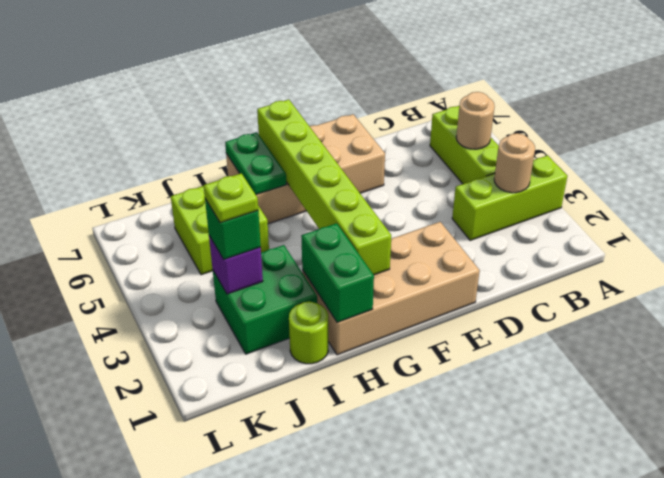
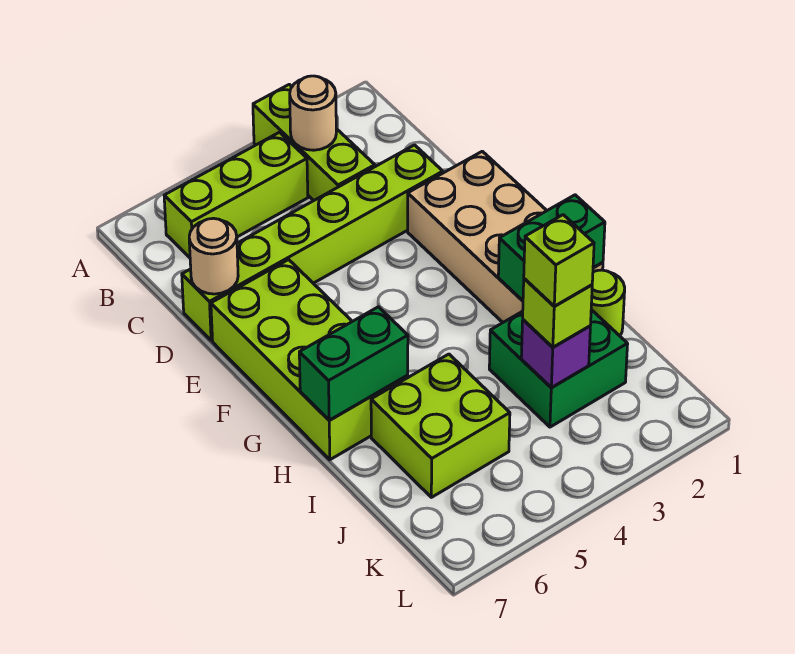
tan round brick B5 level 2 -> tan round brick D7 level 2
tan brick E6:H7 level 1 -> lime brick E6:H7 level 1
lime brick G2:G7 level 2 -> lime brick D2:D7 level 1
green plate H6:H7 level 2 -> green brick H6:H7 level 2
green brick J3 level 3 -> lime brick J3 level 3
lime plate J3 level 4 -> lime brick J3 level 4

